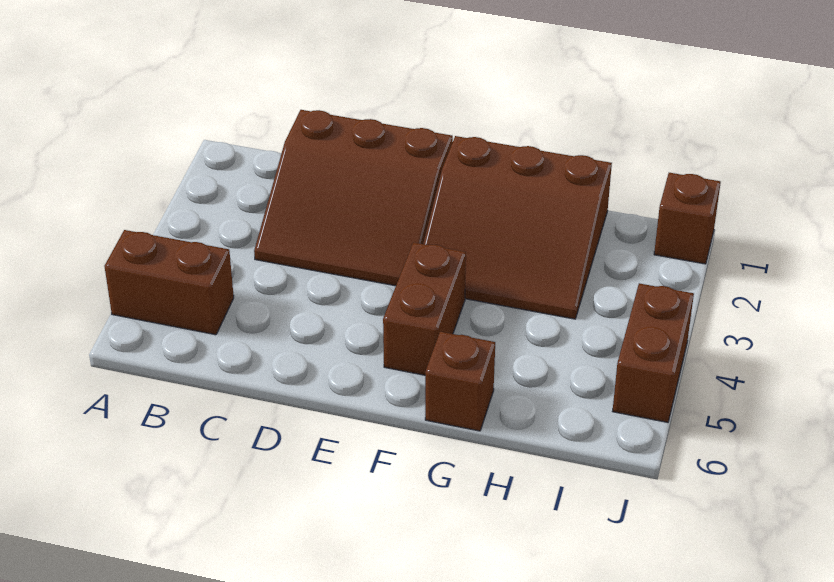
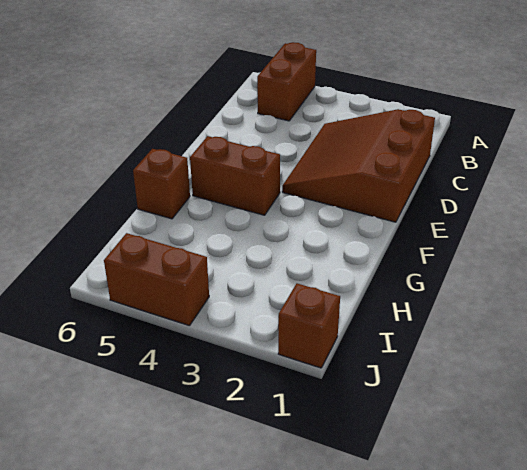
brown slope F1:H3 level 1 top 1 -> none

